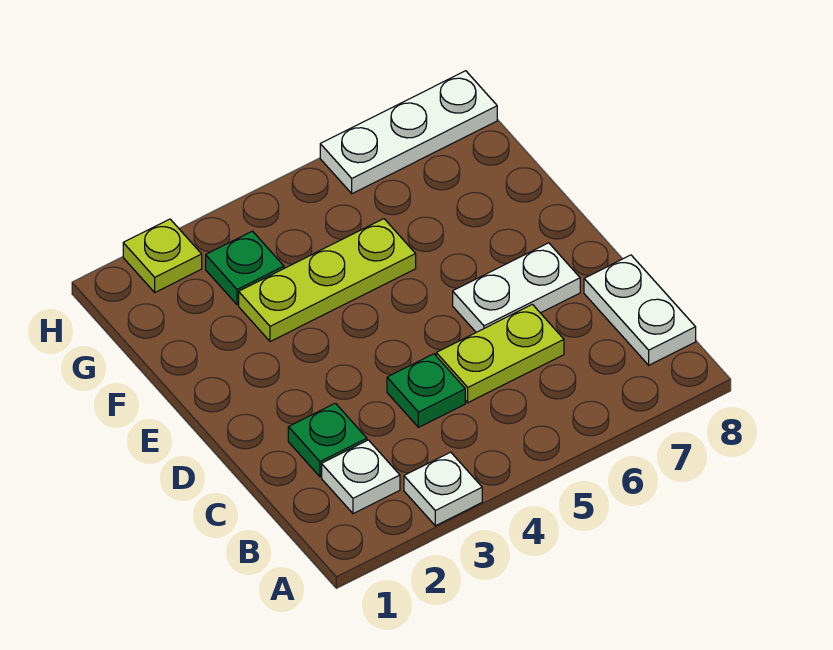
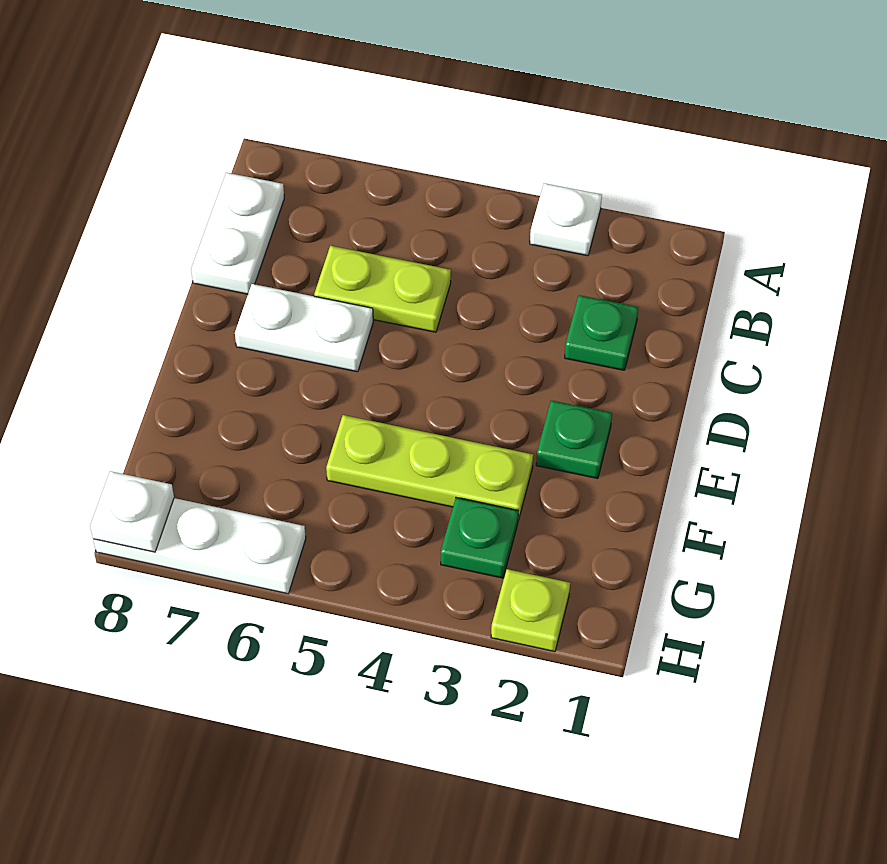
white plate B2 level 1 -> white plate H8 level 2
green plate C4 level 1 -> green plate E2 level 1

